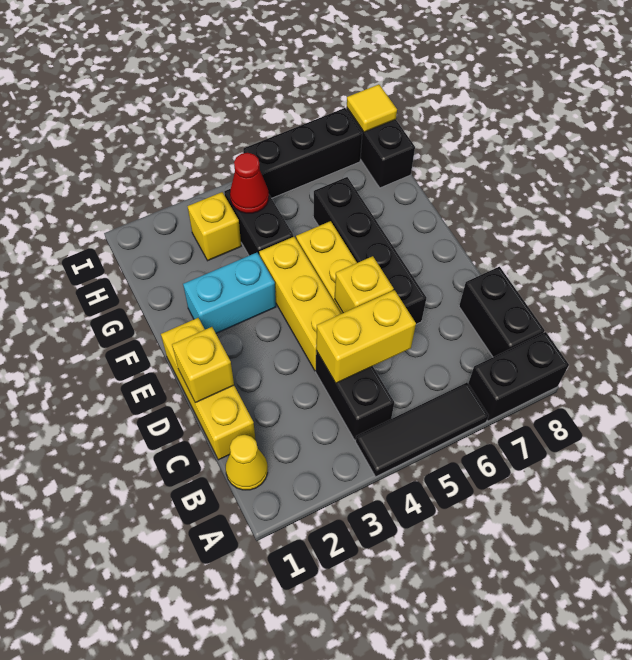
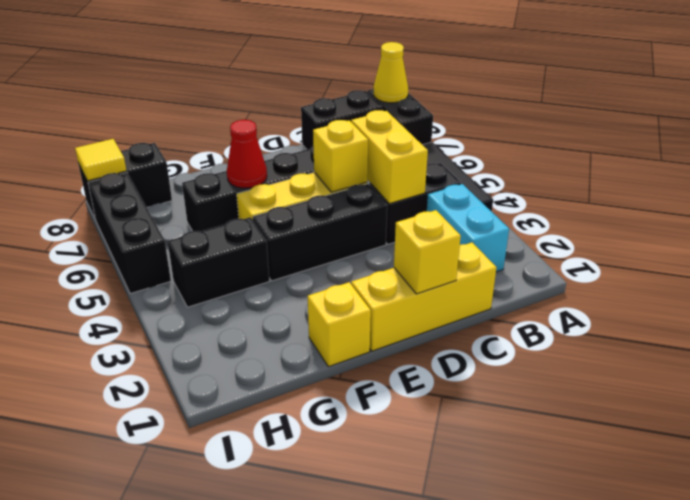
yellow cone B1 level 1 -> yellow cone A8 level 2
yellow brick D4:F4 level 1 -> black brick D4:F4 level 1
cyan brick F2:F3 level 1 -> cyan brick B2:B3 level 1
yellow brick H3 level 1 -> yellow brick F1 level 1
red cone H4 level 2 -> red cone F6 level 2

